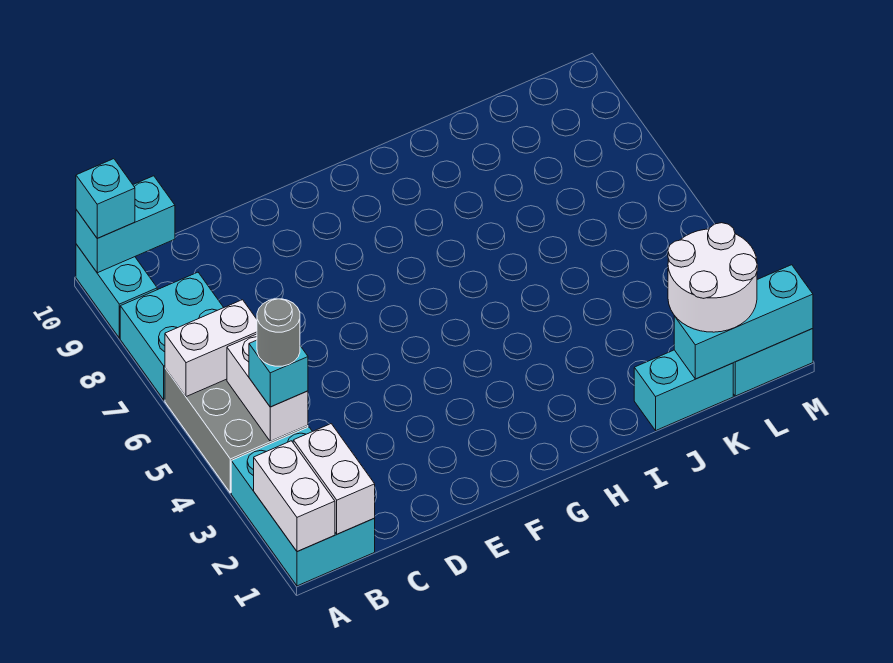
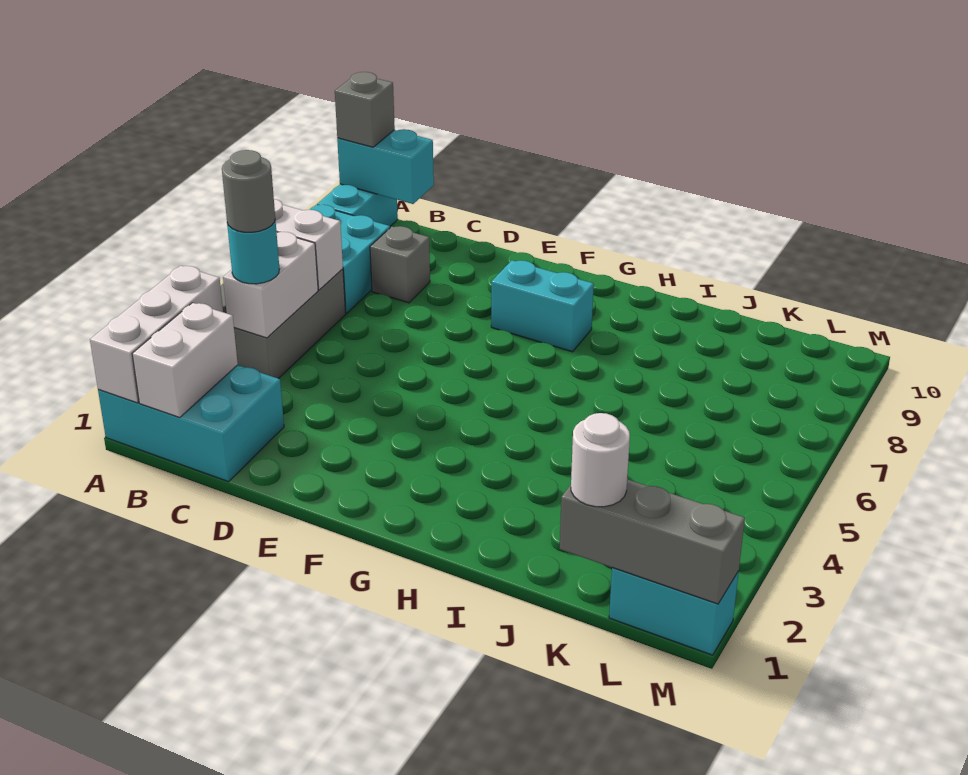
cyan brick A1:B3 level 1 -> cyan brick A1:C2 level 1
white brick A1:A2 level 2 -> white brick A1:A3 level 2
cyan brick A10 level 3 -> grey brick A10 level 3
cyan brick B4 level 3 -> cyan round brick B4 level 3
none -> grey brick C8 level 1
cyan brick J1:K1 level 1 -> cyan brick F8:G8 level 1
cyan brick K1:M1 level 2 -> grey brick K1:M1 level 2
white round brick K1:L2 level 3 -> white round brick K1 level 3

